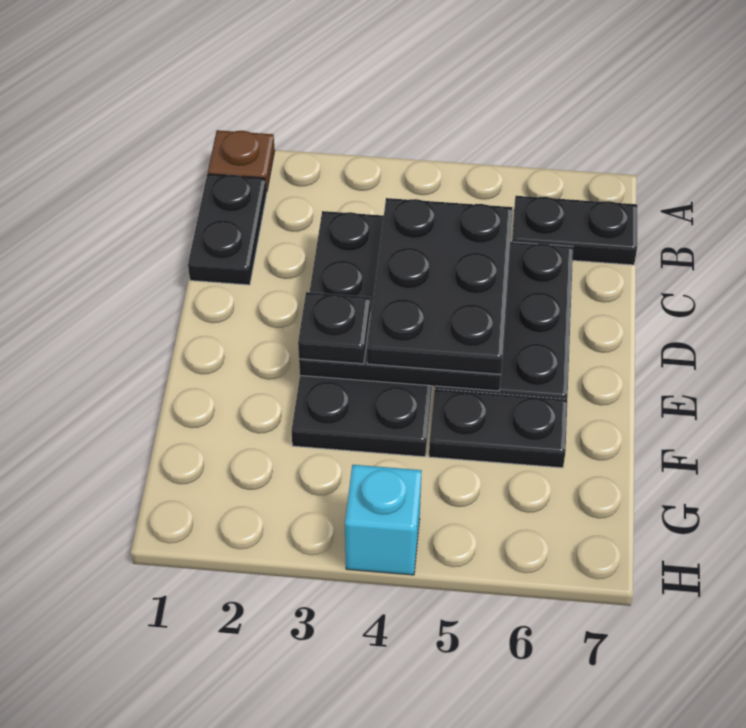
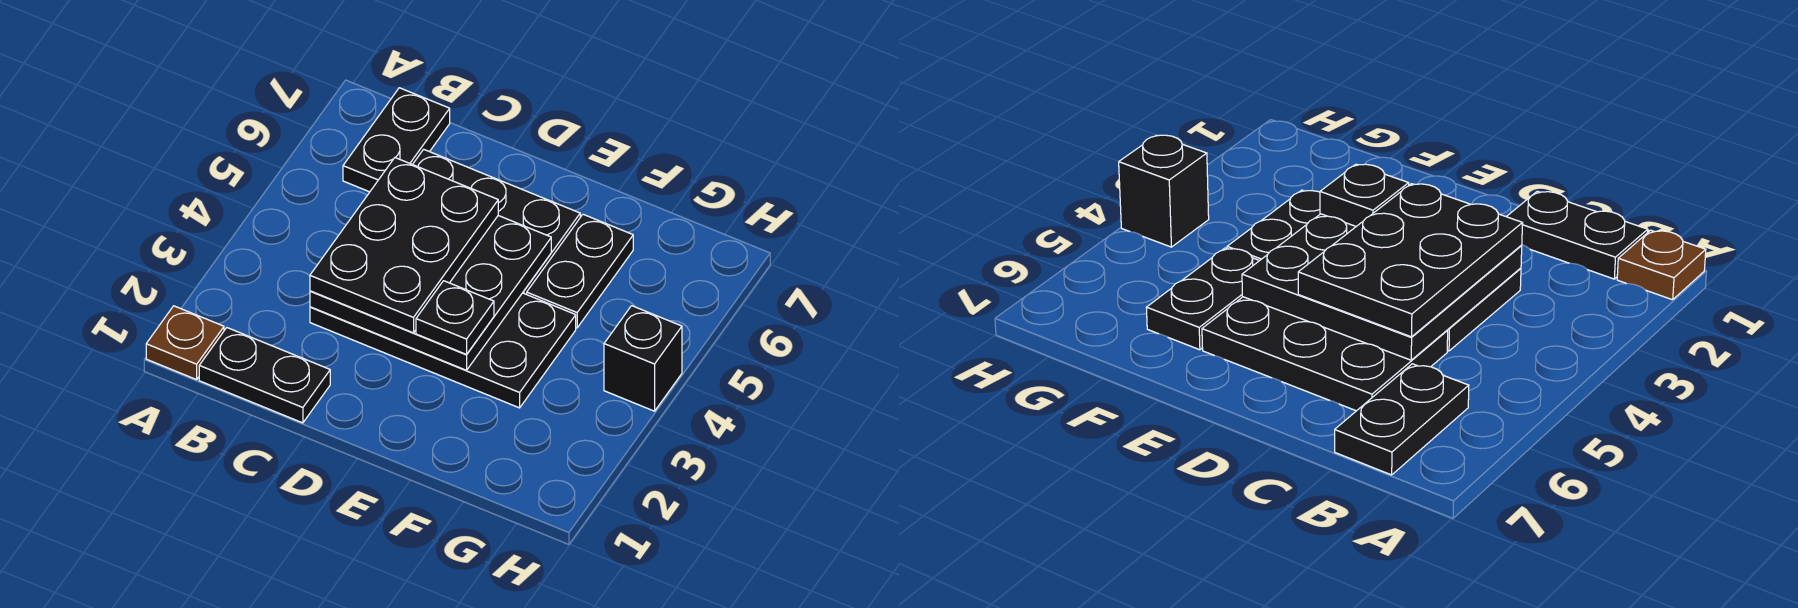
black plate C4:E5 level 3 -> black plate C3:D5 level 3
cyan brick H4 level 1 -> black brick H4 level 1

